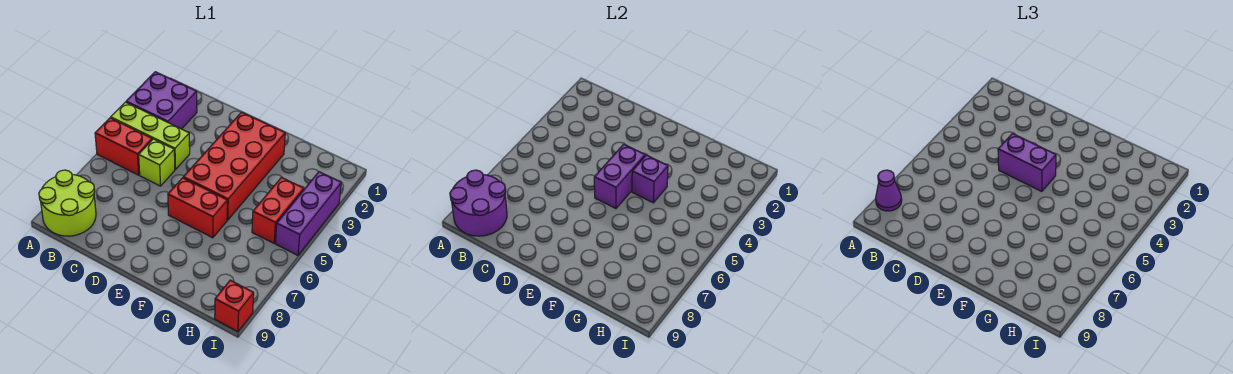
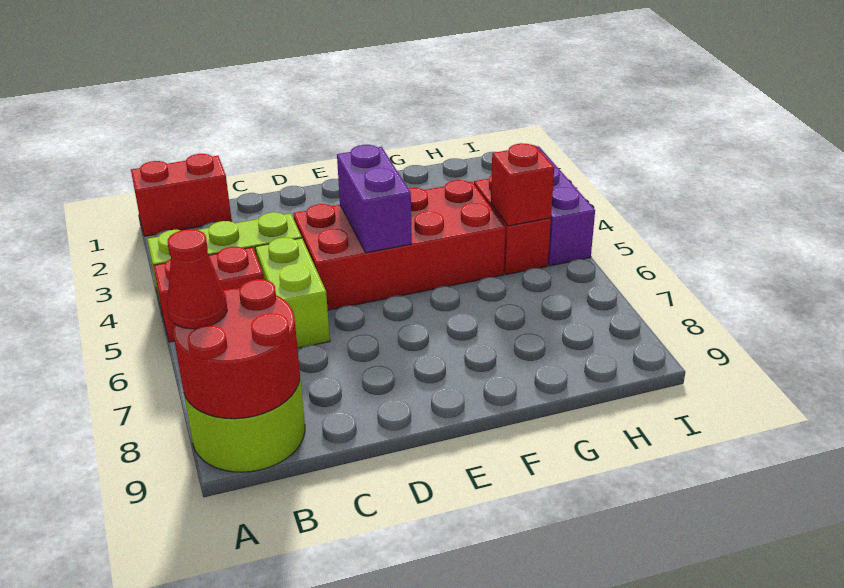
purple brick A2:B3 level 1 -> none
purple round brick A8:B9 level 2 -> red round brick A8:B9 level 2
purple cone A8 level 3 -> red cone A8 level 3
lime brick C5 level 1 -> lime brick C5:C6 level 1
purple brick D4:E4 level 3 -> none
red brick E2:F5 level 1 -> red brick D4:G5 level 1
red brick E6:F6 level 1 -> red brick A1:B1 level 1
purple brick F4 level 2 -> none
red brick I9 level 1 -> red brick H5 level 2

